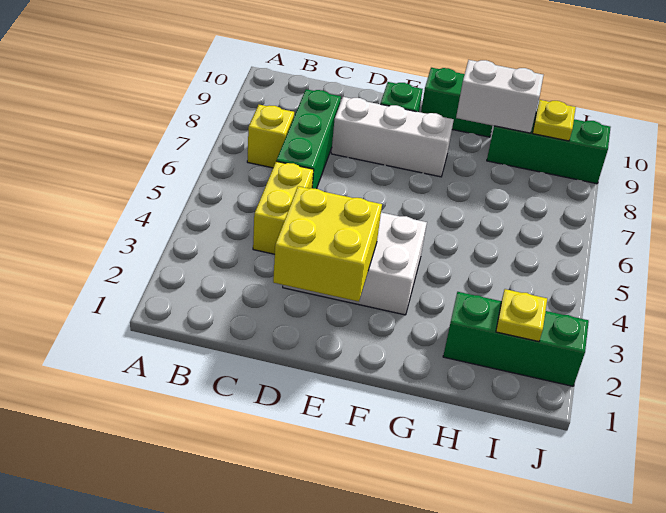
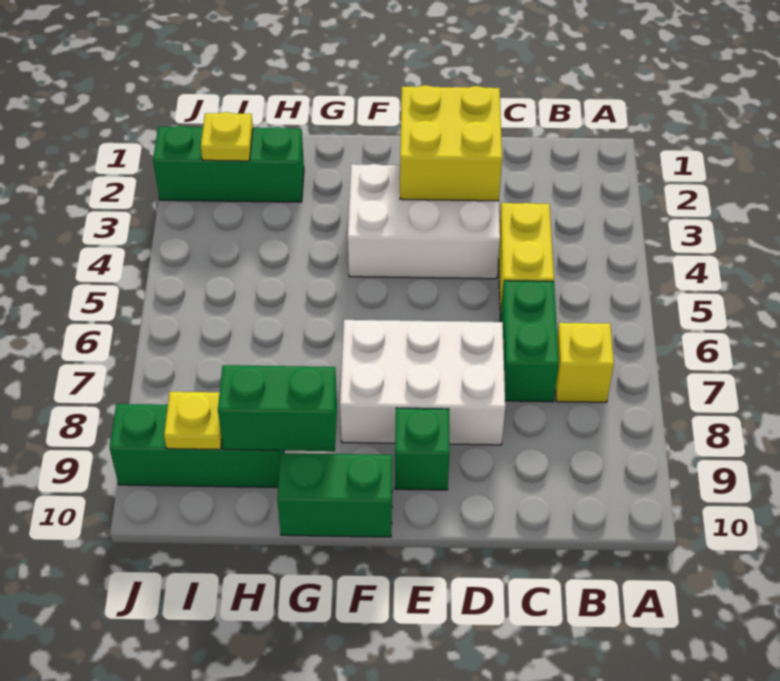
green brick C6:C8 level 1 -> green brick C6:C7 level 1
white brick D8:F8 level 1 -> white brick D7:F8 level 1
white brick G9:H9 level 2 -> green brick G9:H9 level 2

